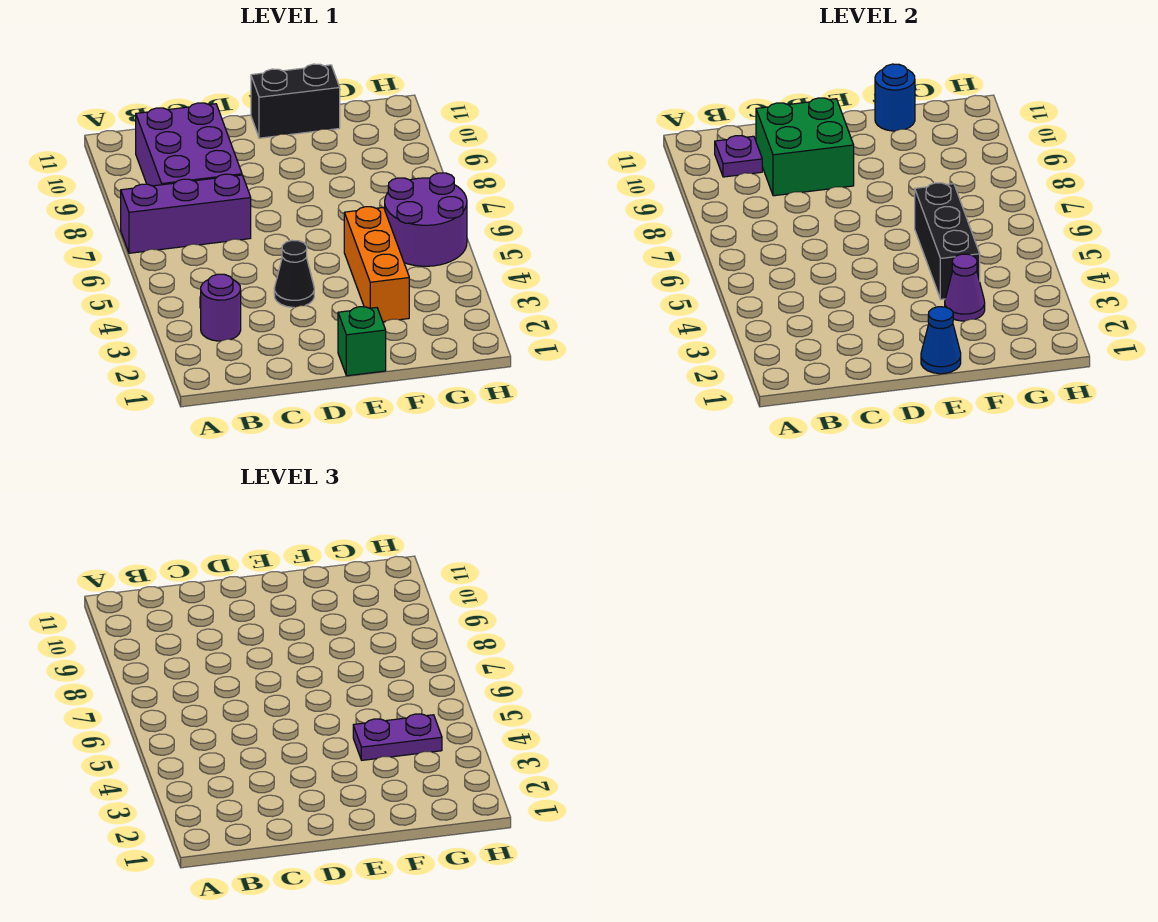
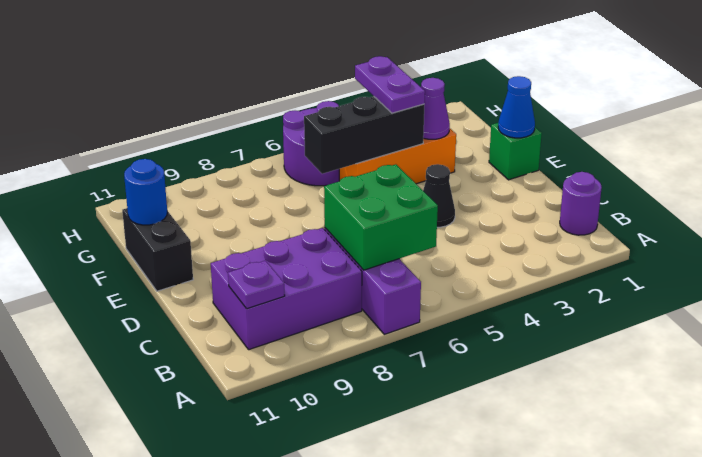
purple round brick B3 level 1 -> purple round brick B1 level 1
green brick C9:D10 level 2 -> green brick B6:C7 level 2

